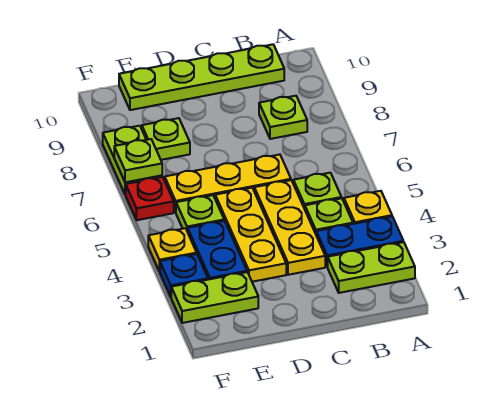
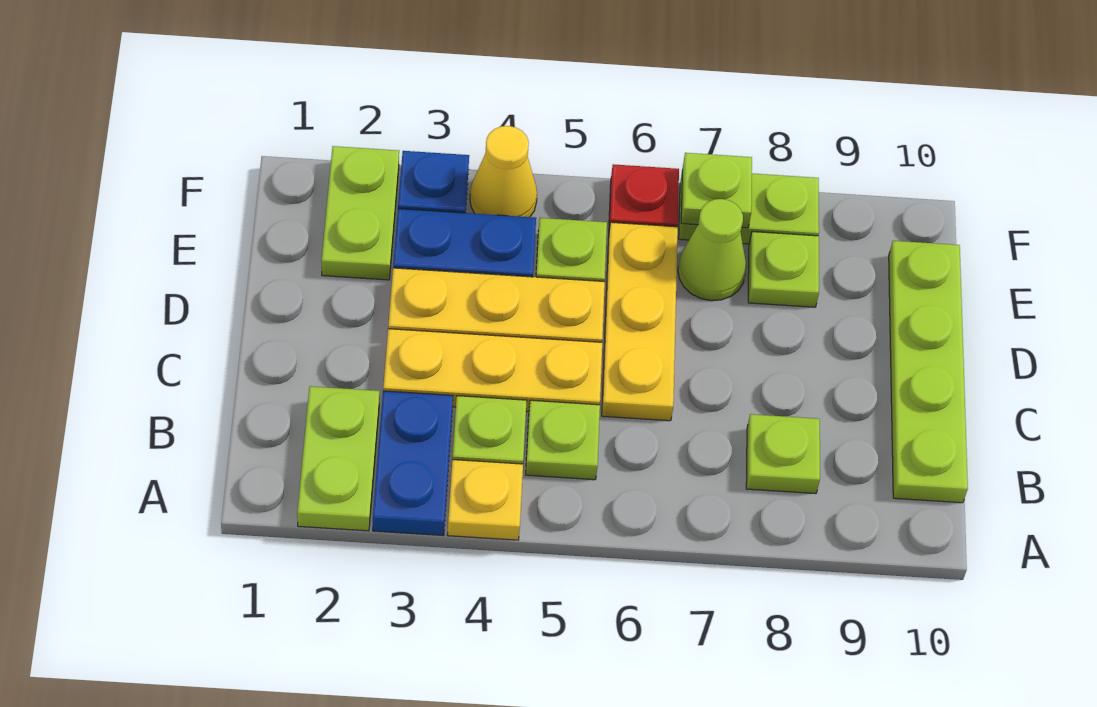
none -> lime cone E7 level 1
yellow plate F4 level 1 -> yellow cone F4 level 1

